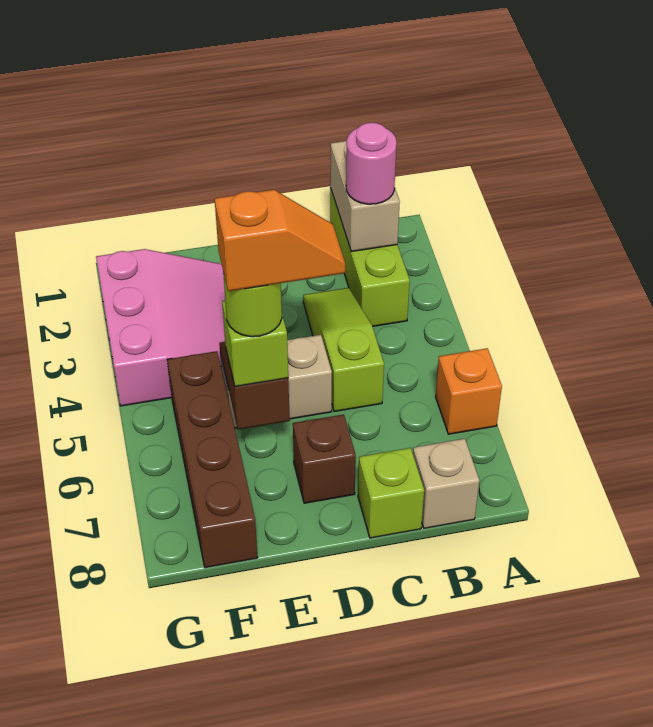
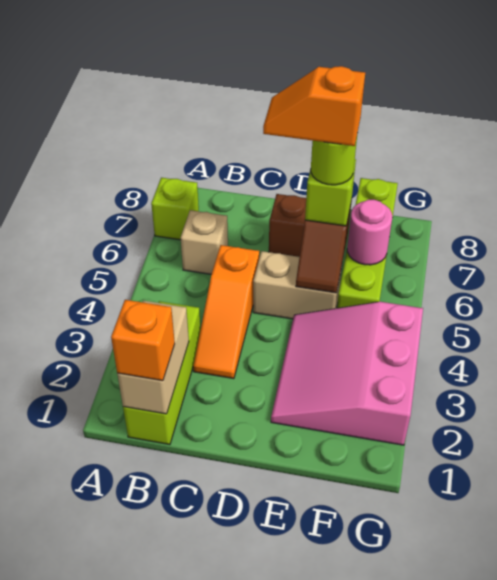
orange brick A6 level 1 -> orange brick B1 level 3
pink round brick B2 level 3 -> pink round brick F6 level 2
tan brick B8 level 1 -> tan brick B6 level 1
lime slope C3:C5 level 1 top 5 -> orange slope C3:C5 level 1 top 5
lime brick C8 level 1 -> lime brick A7 level 1
brown brick F5:F8 level 1 -> lime brick F5:F8 level 1

